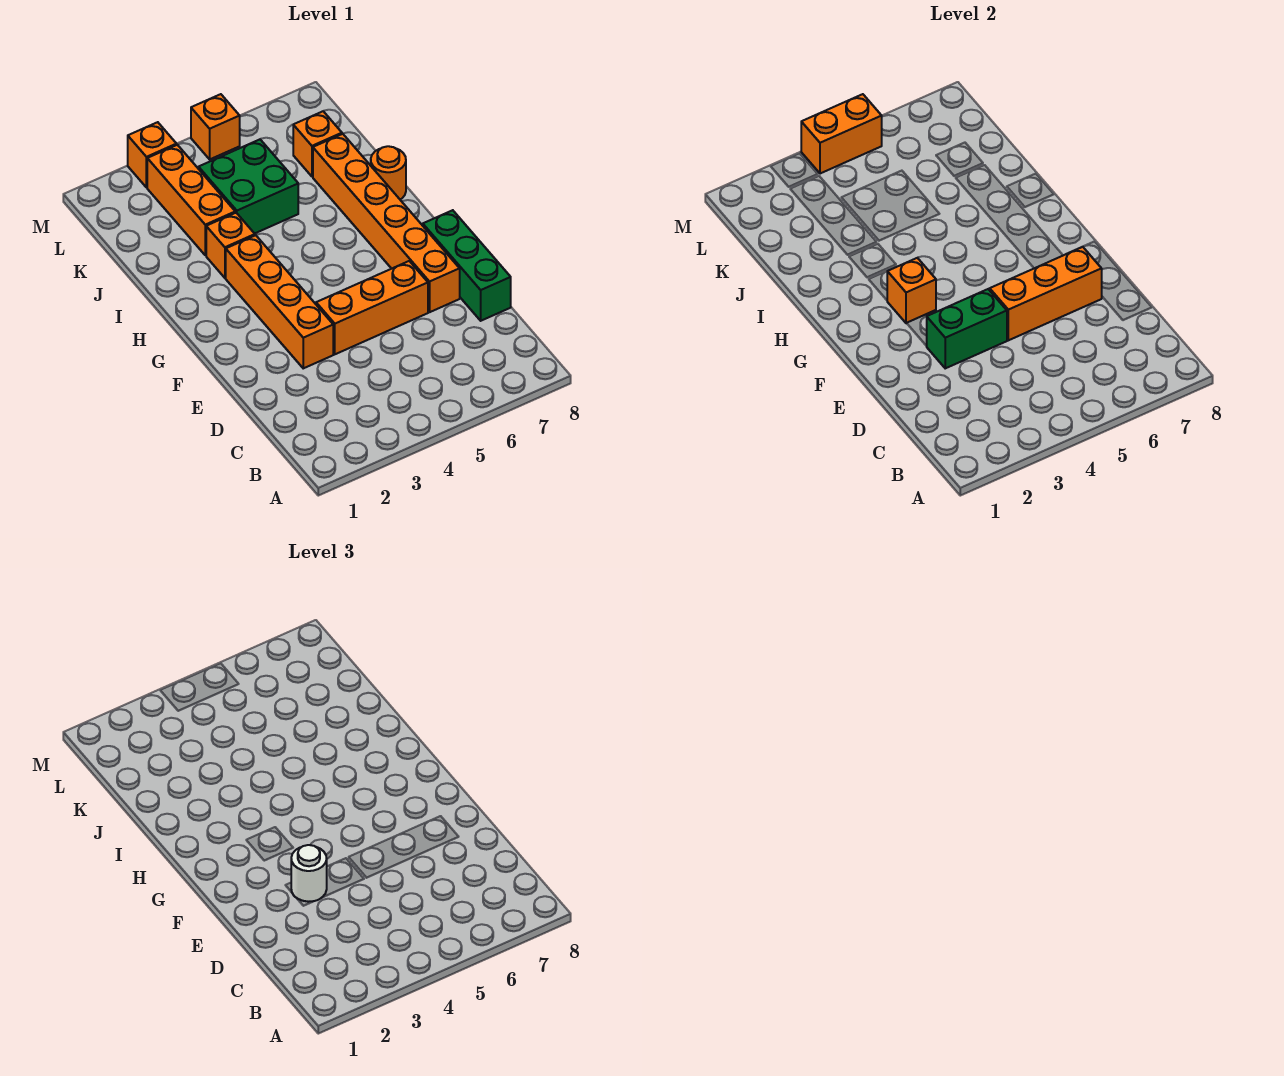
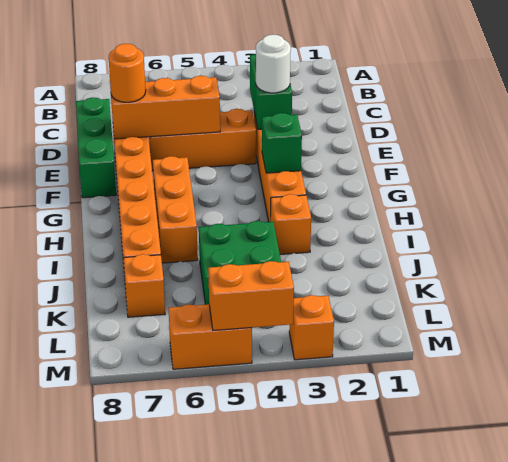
green brick E3:E4 level 2 -> green brick D3:E3 level 2
orange brick G3 level 2 -> green brick G3 level 2
orange round brick I8 level 1 -> orange round brick E7 level 3
orange brick J3:L3 level 1 -> orange brick G6:I6 level 1
orange brick M5 level 1 -> orange brick M5:M6 level 1

